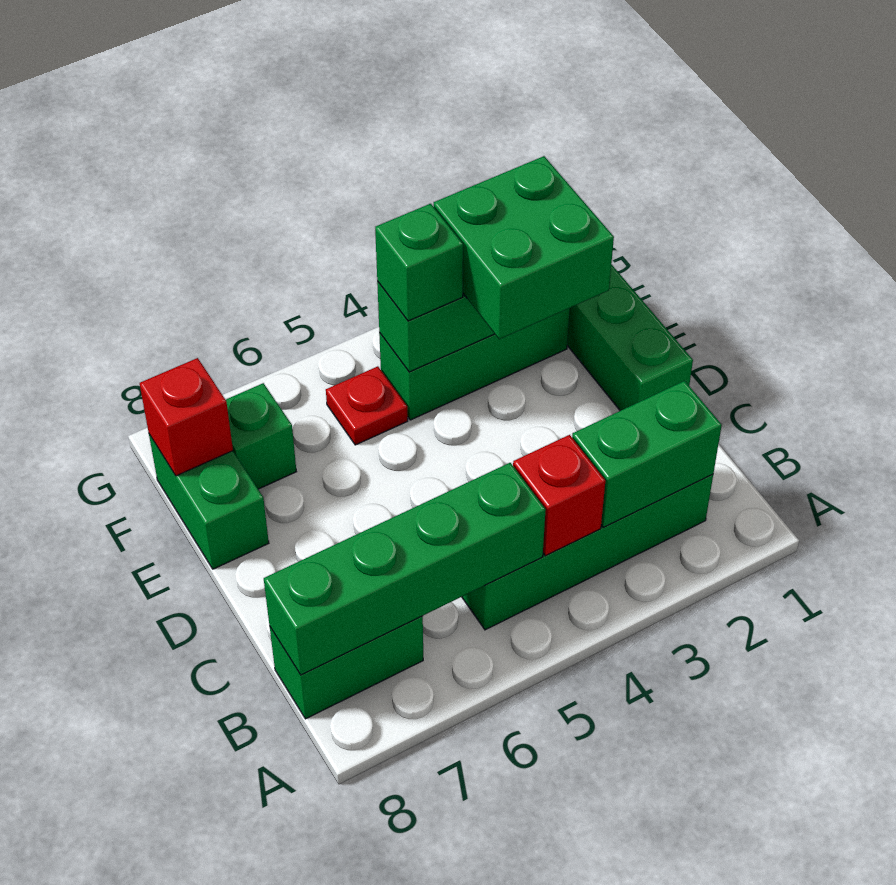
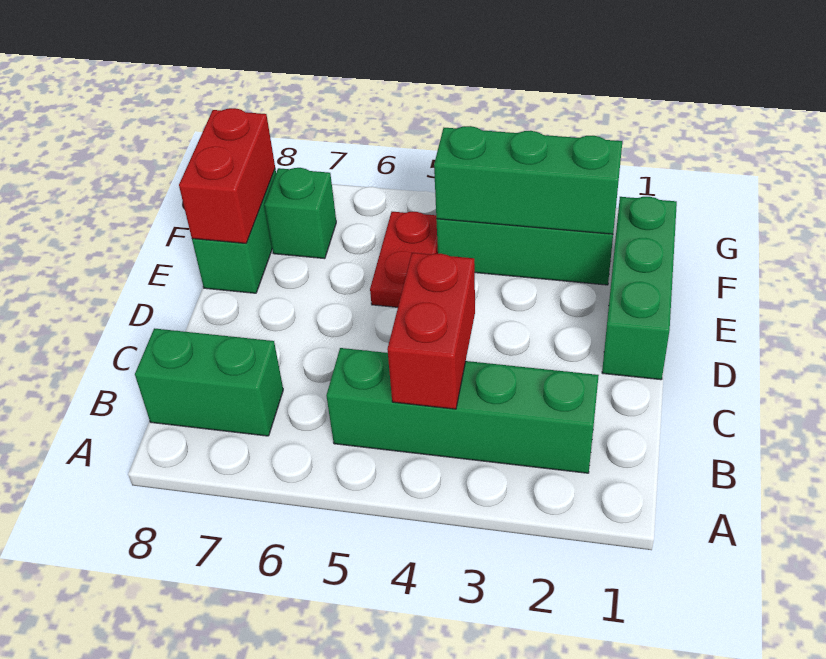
green brick B2:B3 level 2 -> none
red brick B4 level 2 -> red brick B4:C4 level 2
green brick B5:B8 level 2 -> none
green brick E2:F3 level 3 -> none
green brick F4 level 3 -> none
red plate F5 level 1 -> red plate E5:F5 level 1
red brick F8 level 2 -> red brick E8:F8 level 2

